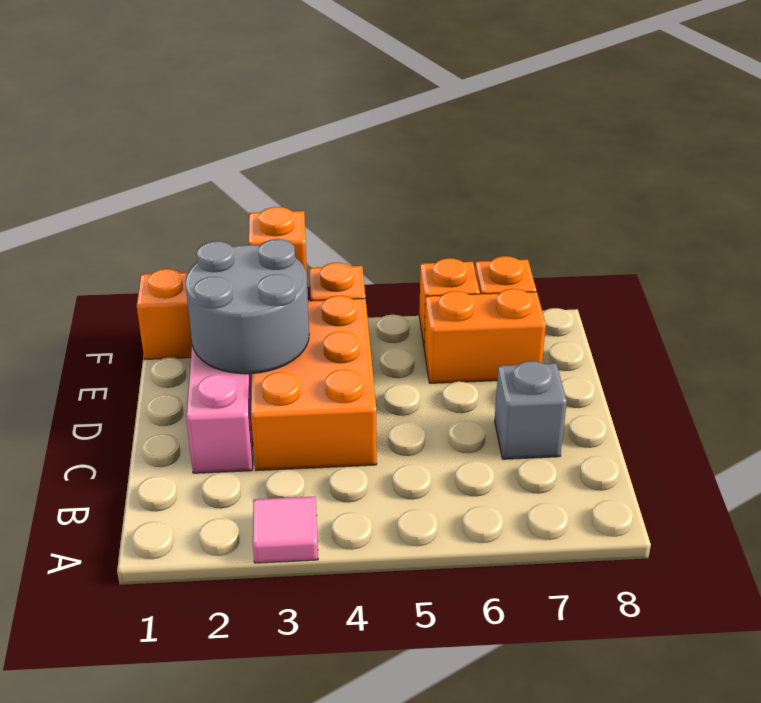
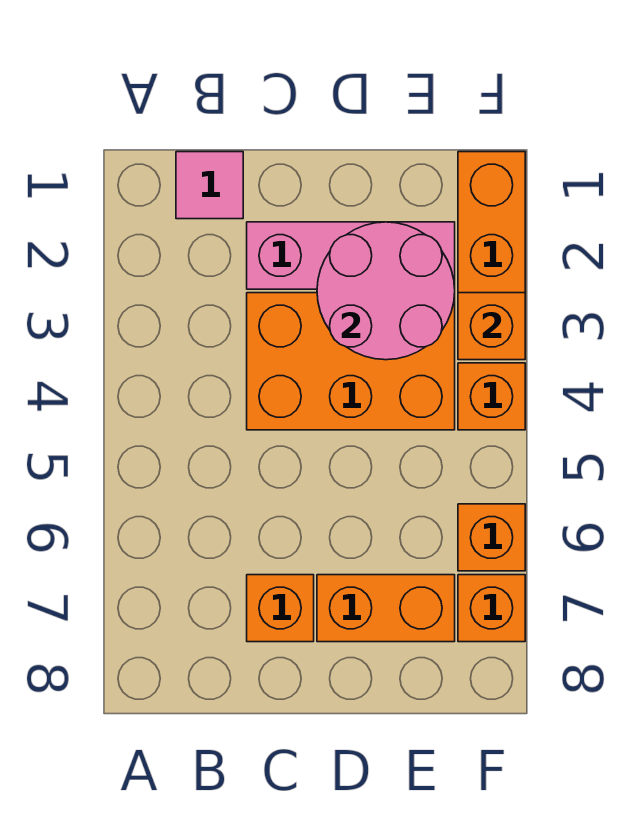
pink tile A3 level 1 -> pink tile B1 level 1
grey brick C7 level 1 -> orange brick C7 level 1
grey round brick D2:E3 level 2 -> pink round brick D2:E3 level 2
orange brick E6:E7 level 1 -> orange brick D7:E7 level 1

